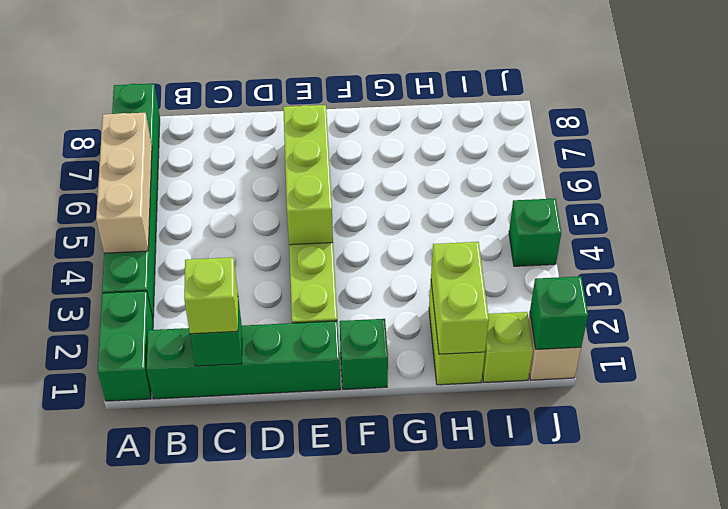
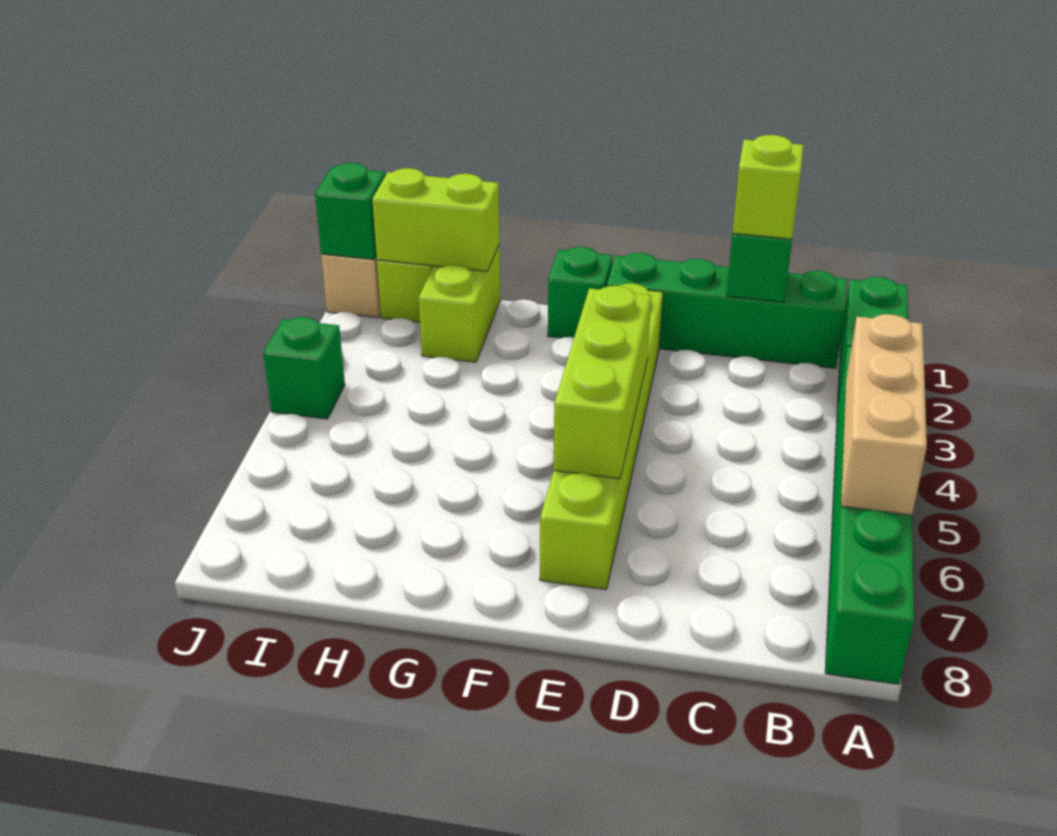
lime brick H1:H2 level 2 -> lime brick H1:I1 level 2

